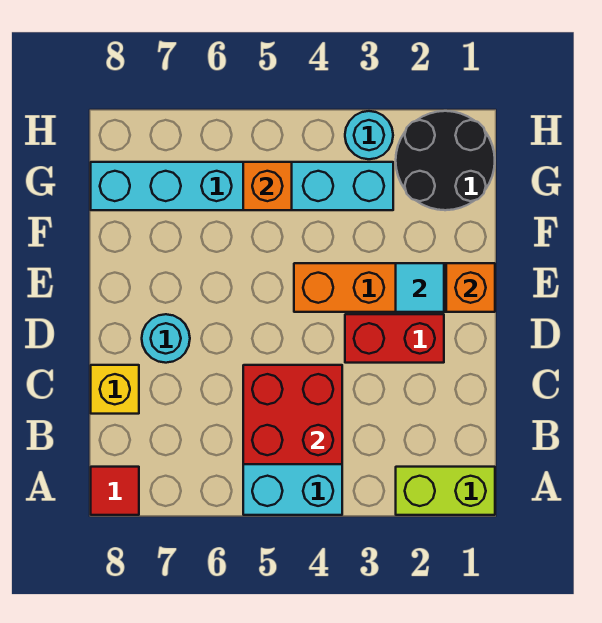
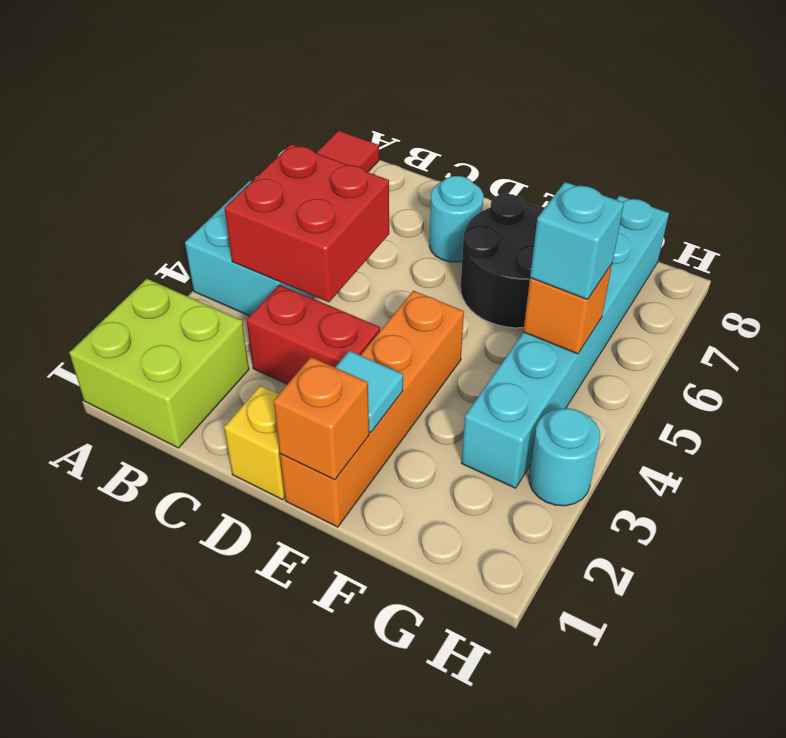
lime brick A1:A2 level 1 -> lime brick A1:B2 level 1
yellow brick C8 level 1 -> yellow brick D1 level 1
red brick D2:D3 level 1 -> red brick C3:D3 level 1
black round brick G1:H2 level 1 -> black round brick E6:F7 level 1
none -> cyan brick G5 level 3

